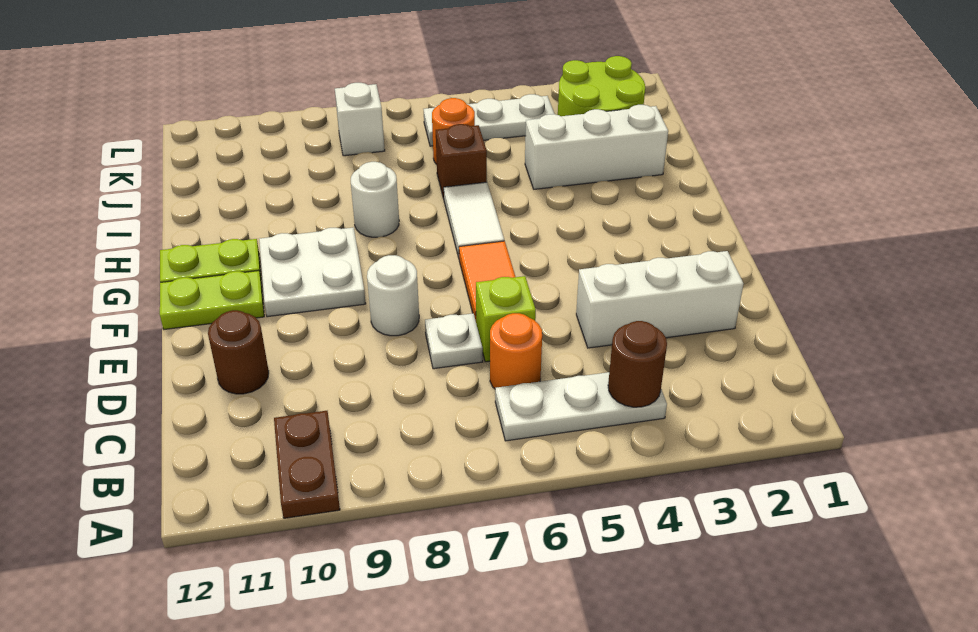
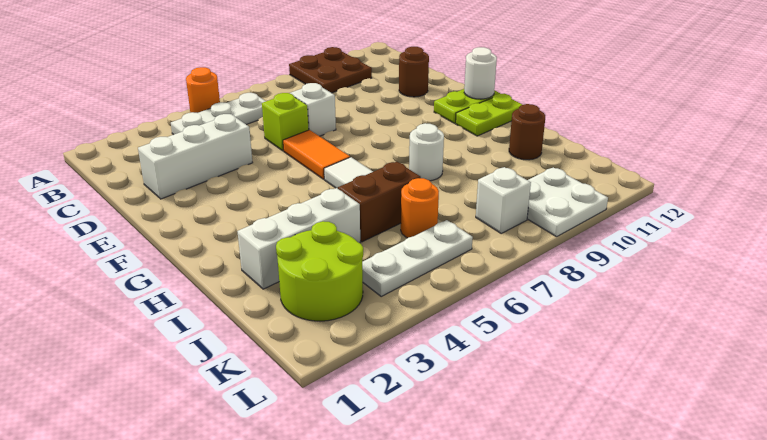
brown plate A10:B10 level 1 -> brown plate A9:B10 level 1
brown round brick B4 level 2 -> brown round brick I11 level 1
orange round brick C6 level 1 -> orange round brick A5 level 1
white plate D7 level 1 -> white brick D7 level 1
white round brick E8 level 1 -> white round brick F12 level 2
white plate F9:G10 level 1 -> white plate K9:L10 level 1
brown brick I6 level 1 -> brown brick I5:I6 level 1

